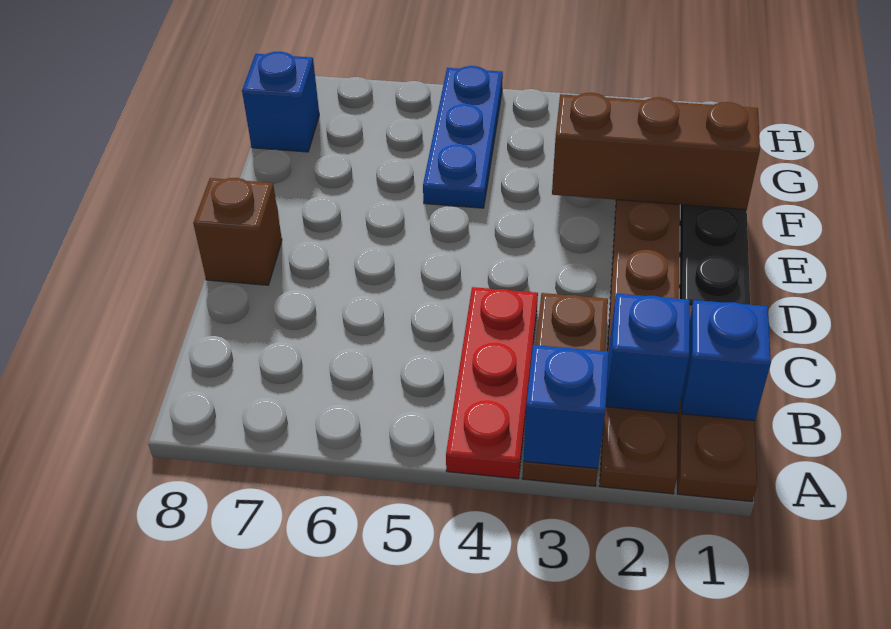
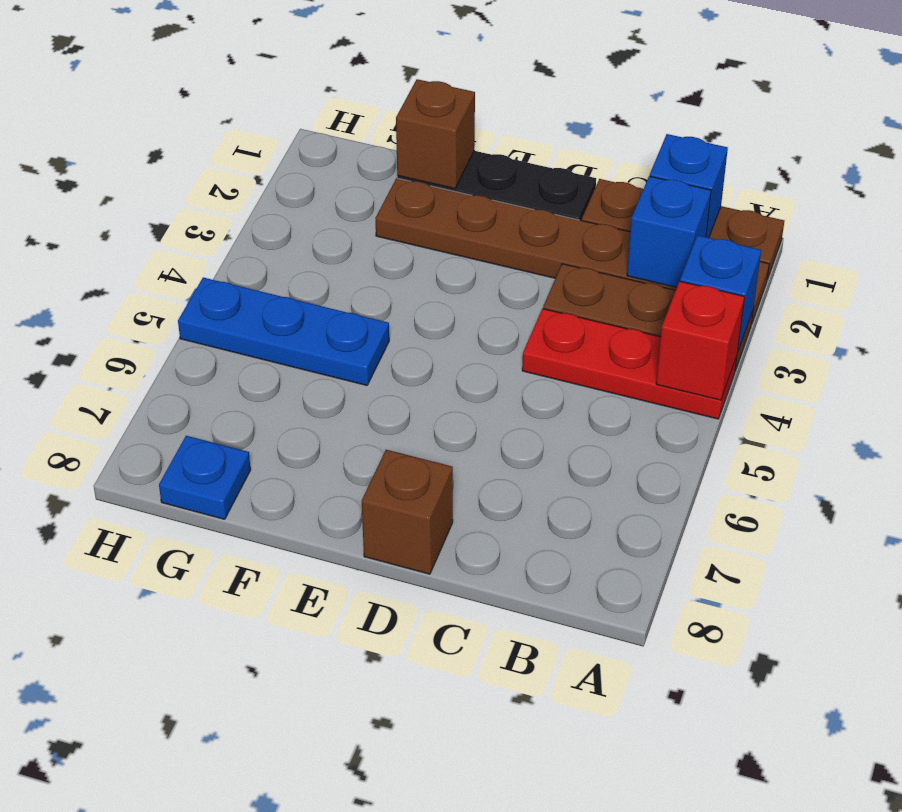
none -> red brick A4 level 2
brown brick F1:F3 level 2 -> brown brick F1 level 2
blue brick G8 level 1 -> blue plate G8 level 1

